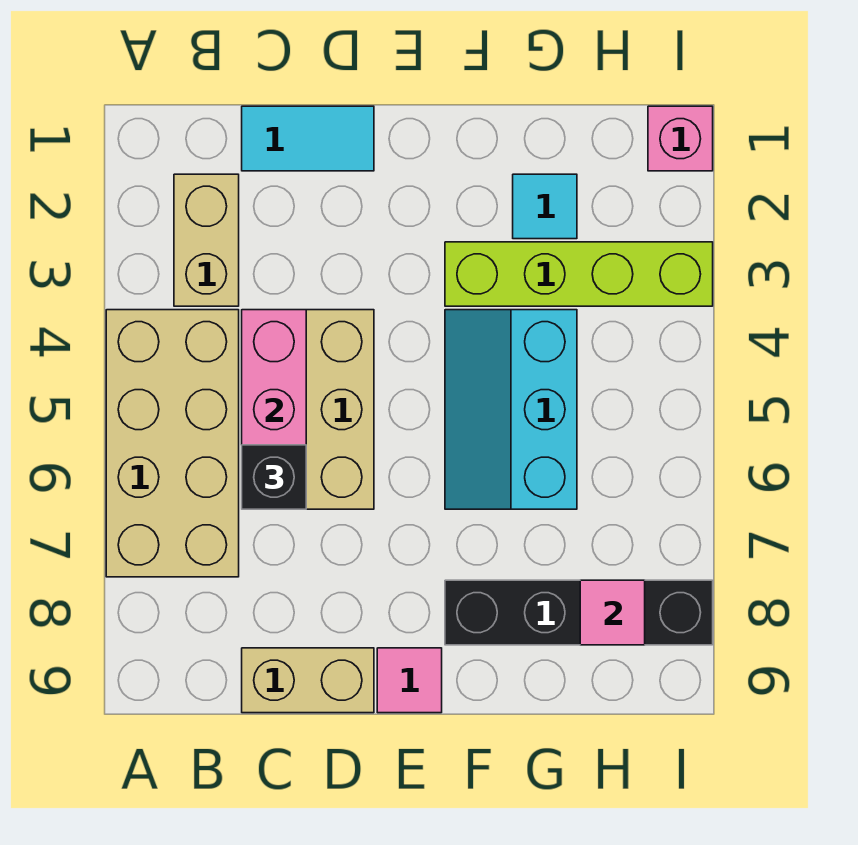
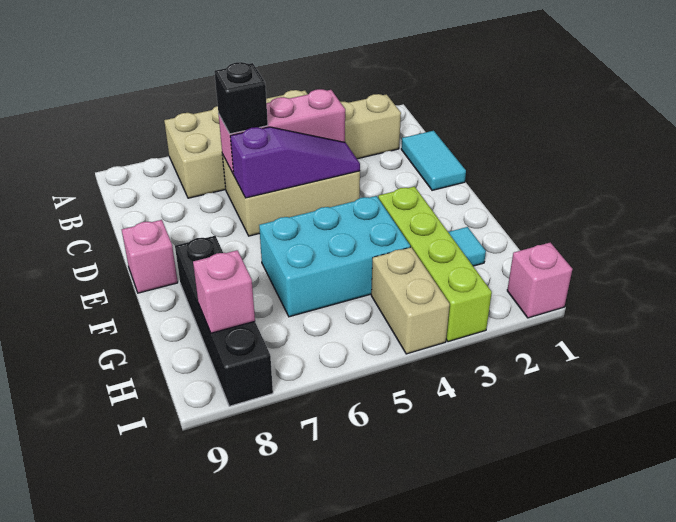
tan brick C9:D9 level 1 -> tan brick H4:I4 level 1
none -> purple slope D4:D6 level 2 top 6
pink tile E9 level 1 -> pink brick E9 level 1
cyan slope F4:G6 level 1 top G -> cyan brick F4:G6 level 1
pink tile H8 level 2 -> pink brick H8 level 2

